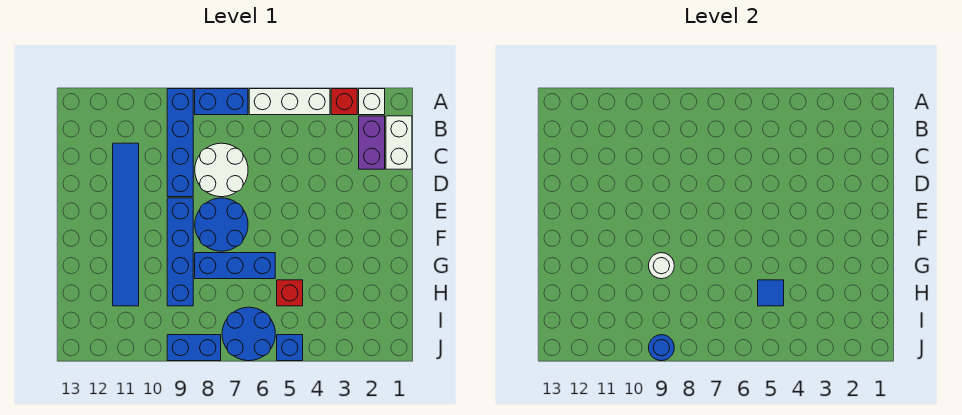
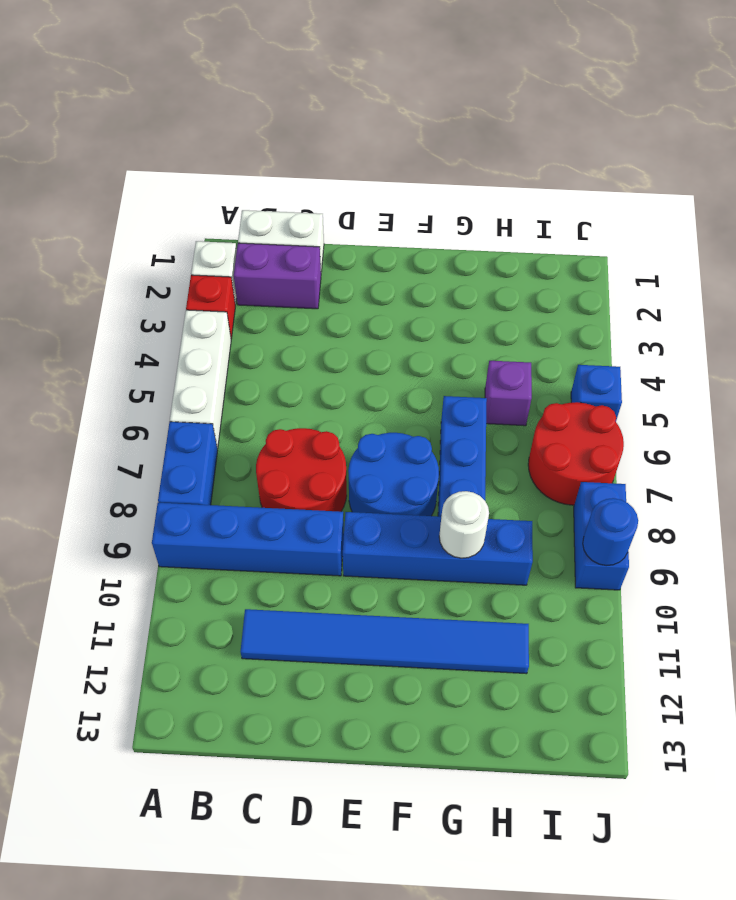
white round brick C7:D8 level 1 -> red round brick C7:D8 level 1
red brick H5 level 1 -> purple brick H5 level 1
blue tile H5 level 2 -> none
blue round brick I6:J7 level 1 -> red round brick I6:J7 level 1

